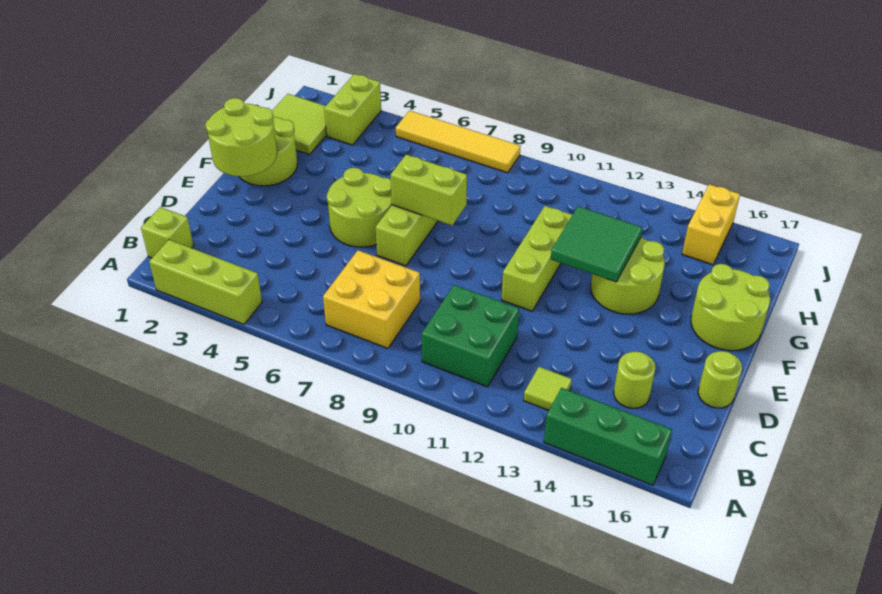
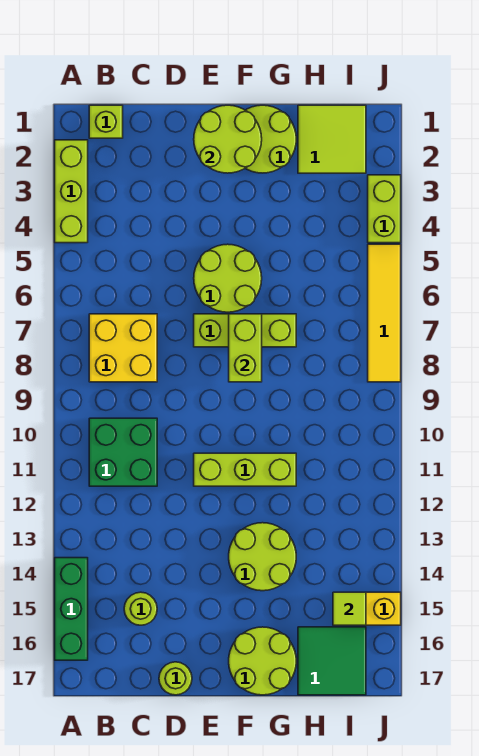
lime tile B13 level 1 -> lime tile I15 level 2
green tile F12:G13 level 2 -> green tile H16:I17 level 1
lime brick I3:J3 level 1 -> lime brick J3:J4 level 1

